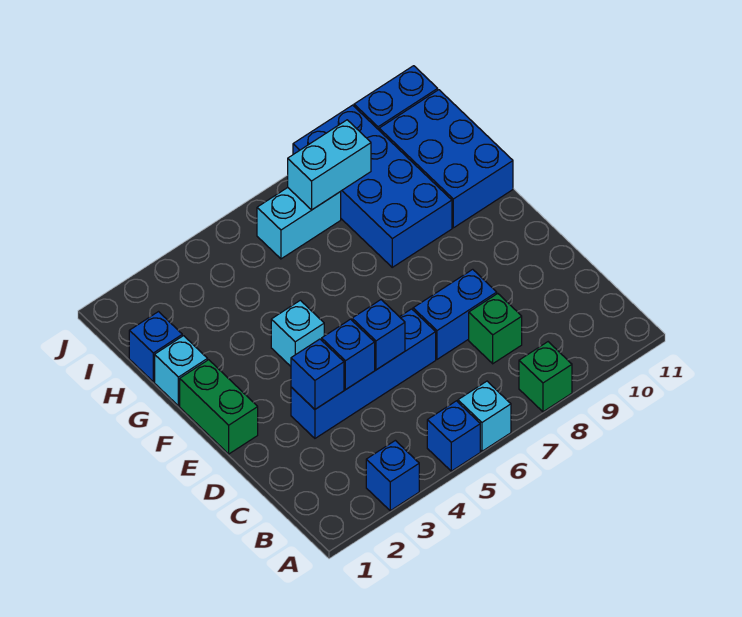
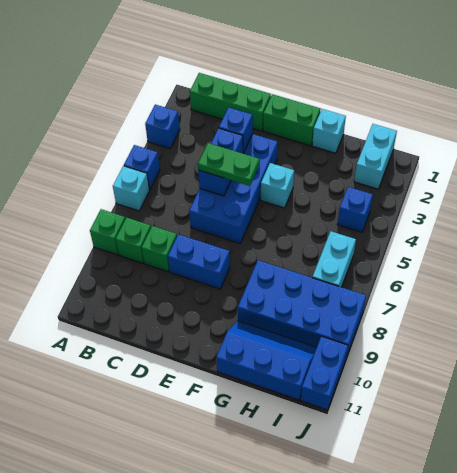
none -> green brick B1:D1 level 1
none -> green brick B8 level 1
blue brick D3:D6 level 1 -> blue brick D3:E6 level 1
none -> green plate D5:E5 level 3
blue brick D7:D8 level 1 -> blue brick D8:E8 level 1
blue brick G10:I11 level 1 -> blue slope G10:I11 level 1 top 11
blue brick H1 level 1 -> blue brick I4 level 1
cyan brick I7:I8 level 2 -> cyan brick I1:I2 level 1

